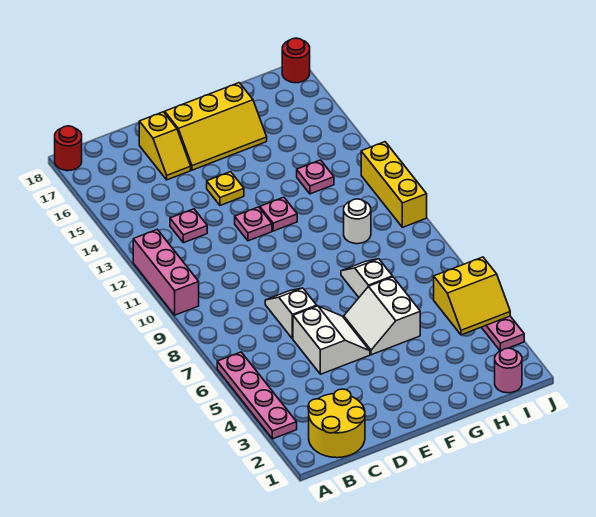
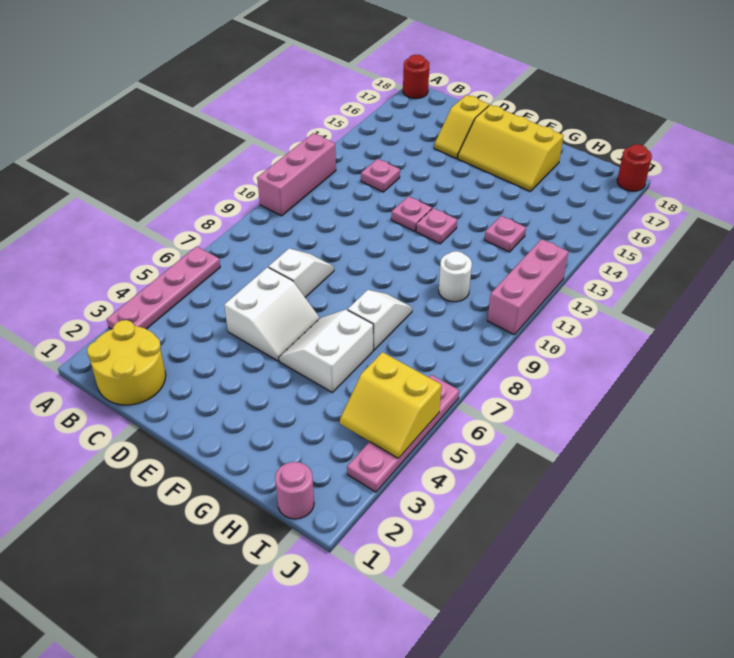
yellow plate E14 level 1 -> none
yellow brick J10:J12 level 1 -> pink brick J10:J12 level 1

